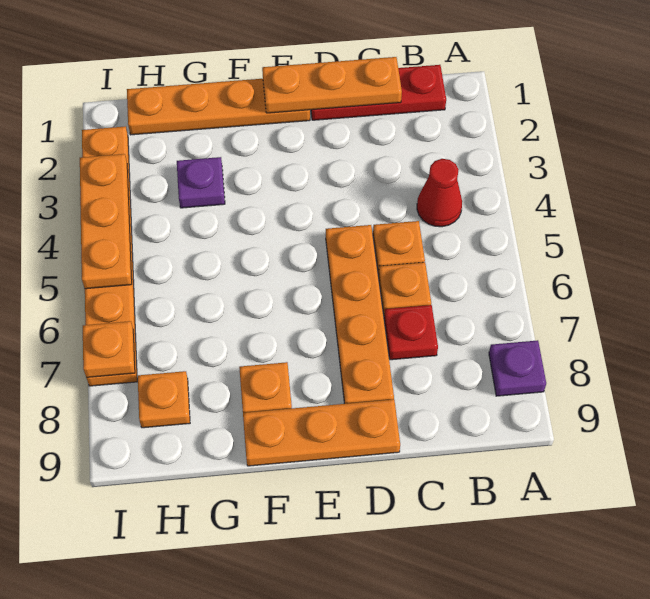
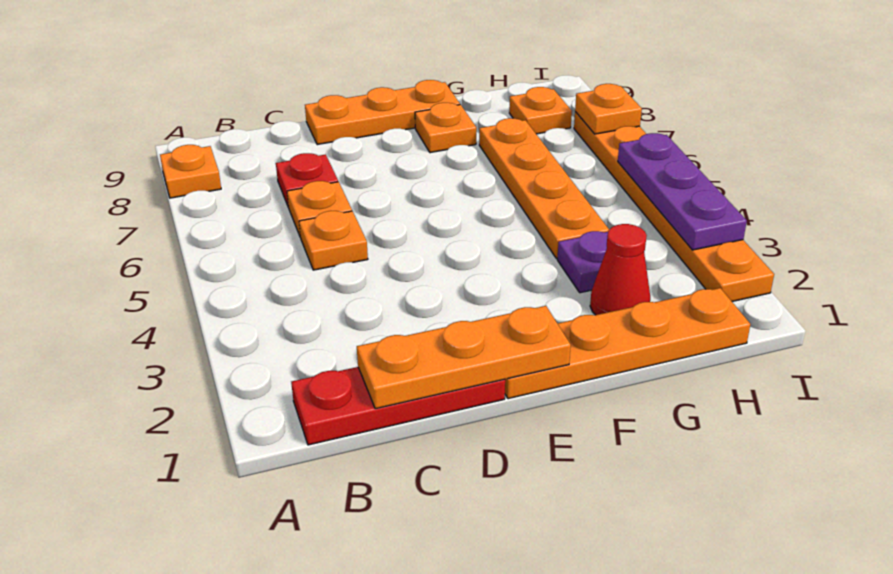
purple plate A8 level 1 -> orange plate A8 level 1
red cone B4 level 1 -> red cone G2 level 1
orange plate D5:D8 level 1 -> orange plate G4:G7 level 1
orange plate I3:I5 level 2 -> purple plate I3:I5 level 2

